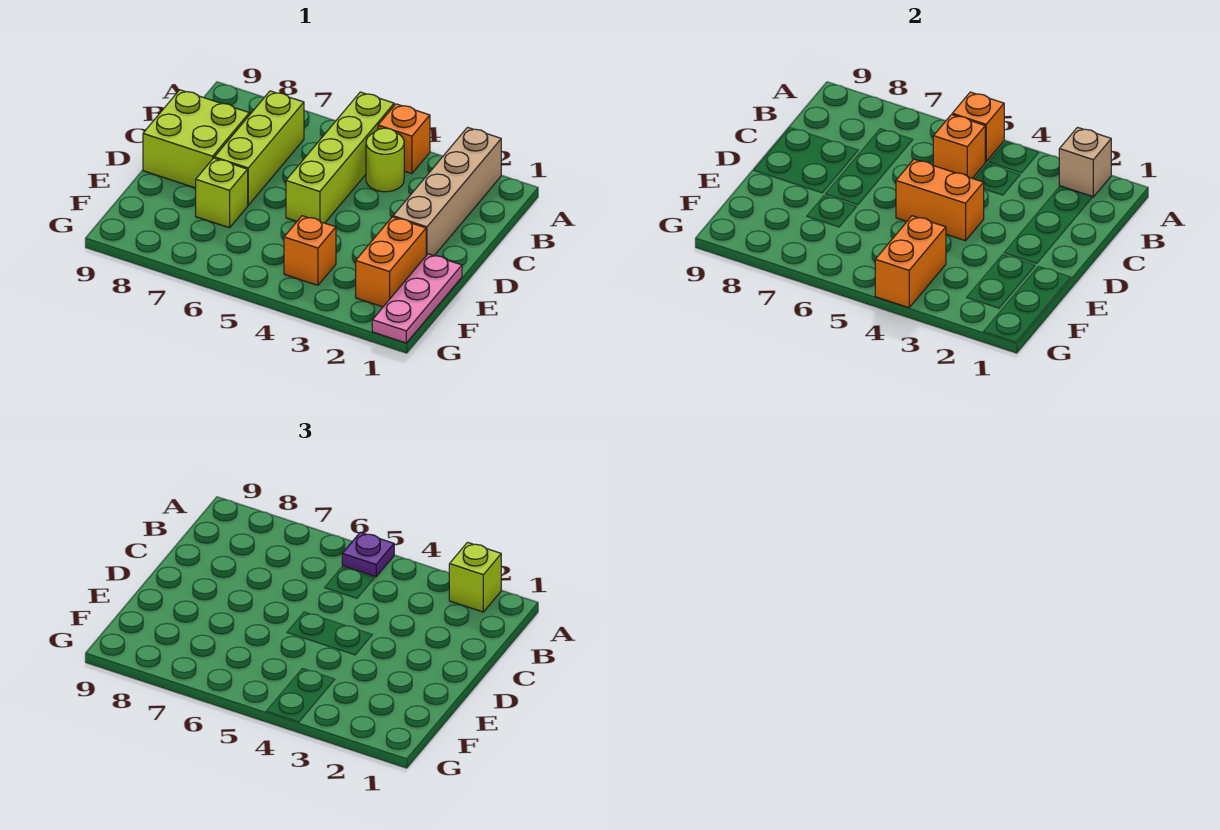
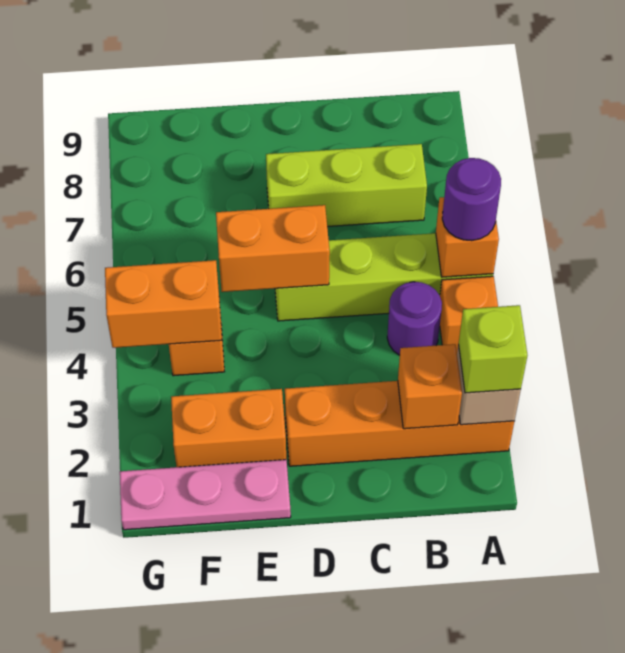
tan brick A2:D2 level 1 -> orange brick A2:D2 level 1
purple plate A5 level 3 -> purple round brick A5 level 3
lime round brick B4 level 1 -> purple round brick B4 level 1
orange brick B5 level 2 -> orange brick B2 level 2
lime brick C8:D9 level 1 -> none
orange brick D4:D5 level 2 -> orange brick D5:E5 level 2
lime brick E7 level 1 -> none

